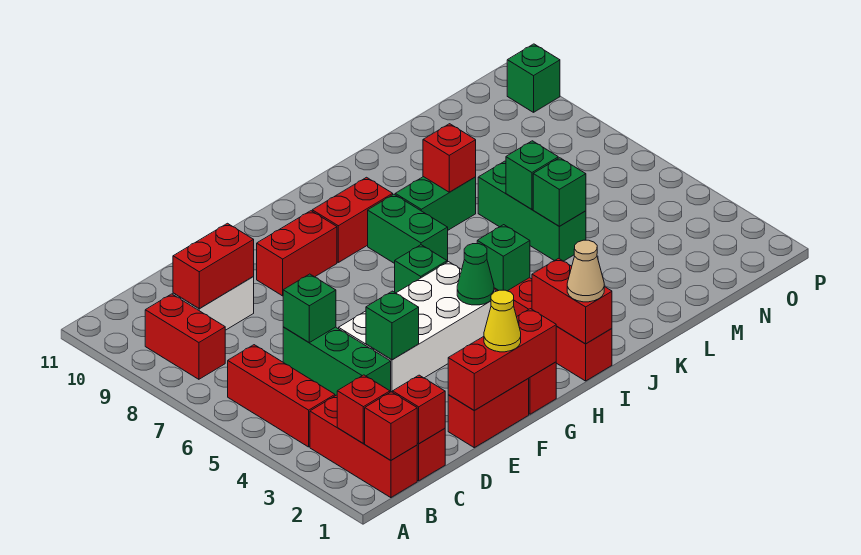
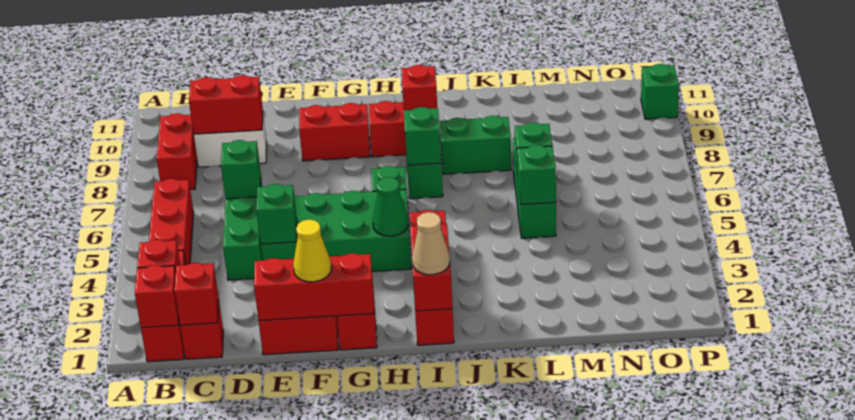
white brick E4:H5 level 1 -> green brick E4:H5 level 1
green brick I4 level 2 -> green brick I7 level 2
red brick K8 level 2 -> red brick I9 level 2

